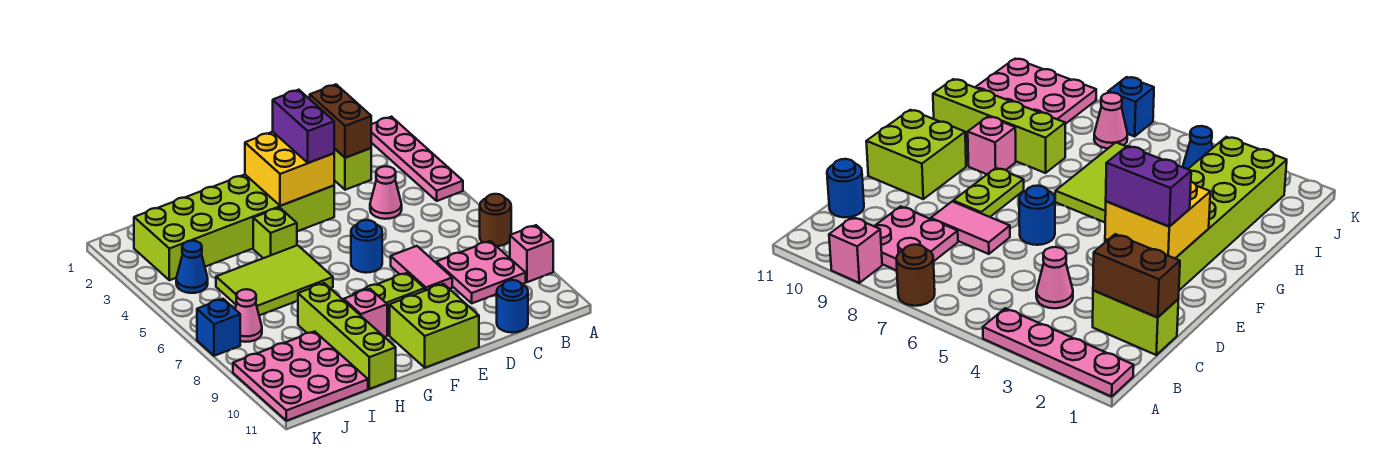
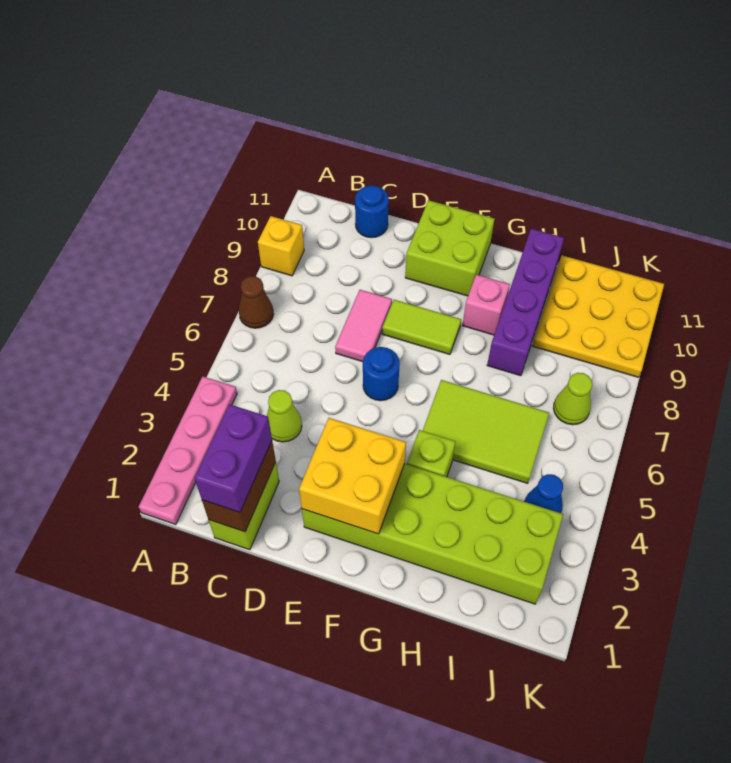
brown round brick A7 level 1 -> brown cone A7 level 1
pink brick A9 level 1 -> yellow brick A9 level 1
pink plate B8:C9 level 1 -> none
pink cone C4 level 1 -> lime cone C4 level 1
purple brick E2:E3 level 3 -> purple brick C1:C2 level 3
lime plate E8:F8 level 1 -> lime tile E8:F8 level 1
lime brick H8:H11 level 1 -> purple brick H8:H11 level 1
pink plate I9:K11 level 1 -> yellow plate I9:K11 level 1
pink cone J7 level 1 -> lime cone J7 level 1
blue brick K7 level 1 -> none

